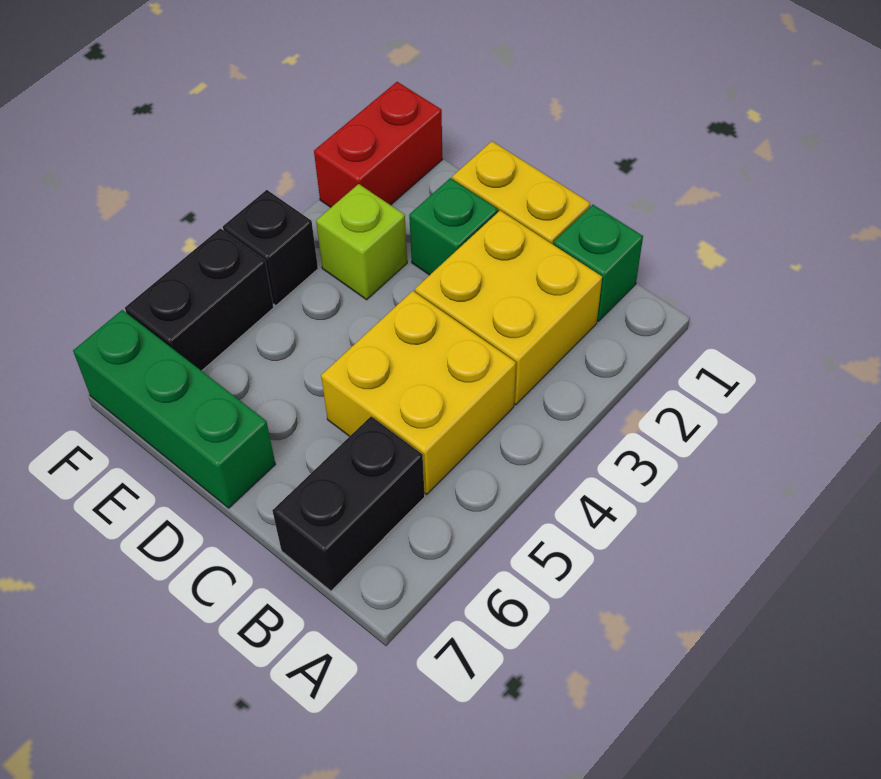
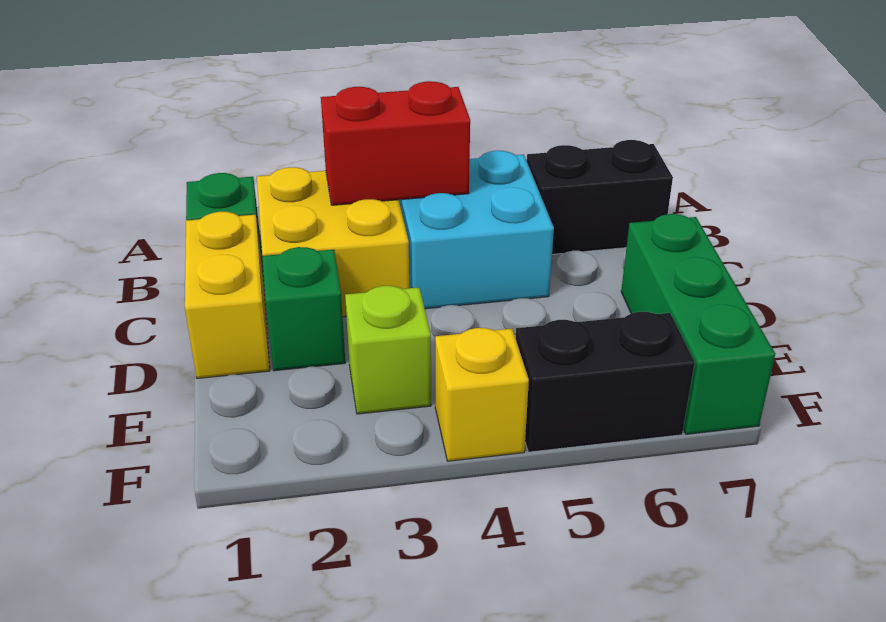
yellow brick B4:C5 level 1 -> cyan brick B4:C5 level 1
red brick F1:F2 level 1 -> red brick B3:B4 level 2
black brick F4 level 1 -> yellow brick F4 level 1

